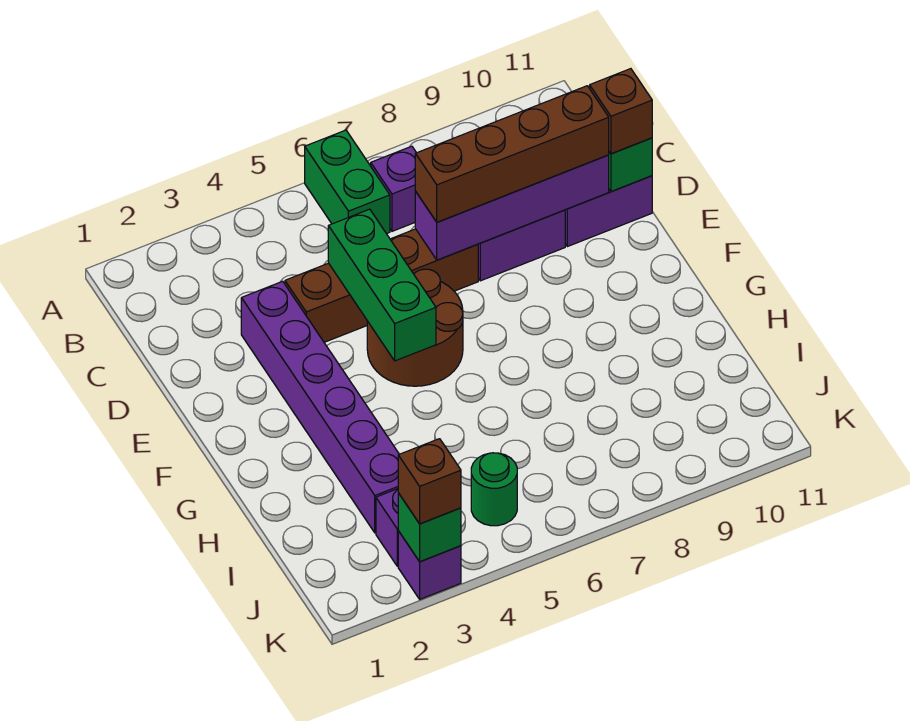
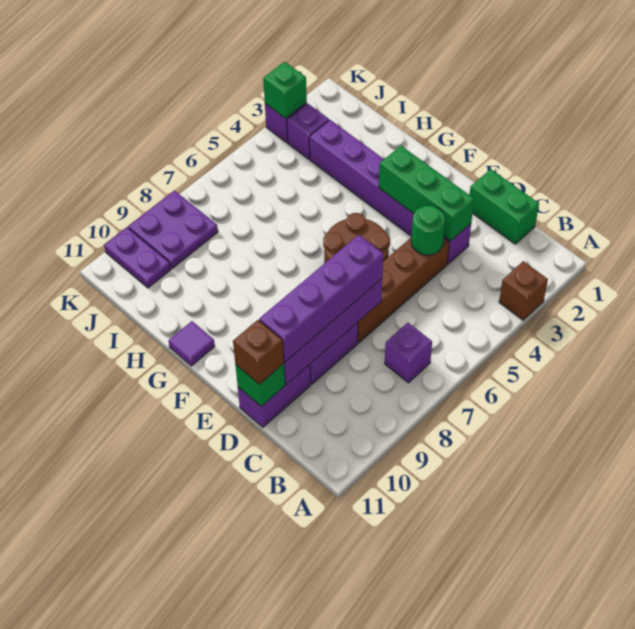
green brick A6:B6 level 1 -> green brick C1:D1 level 1
green brick D5:F5 level 2 -> green brick D3:F3 level 2
brown brick D7:D10 level 3 -> purple brick D7:D10 level 3
none -> purple tile G11 level 1
green round brick J5 level 1 -> green round brick D4 level 2
none -> purple plate J8:K9 level 1
none -> purple plate J10:K10 level 1
brown brick K3 level 3 -> brown brick A3 level 1

